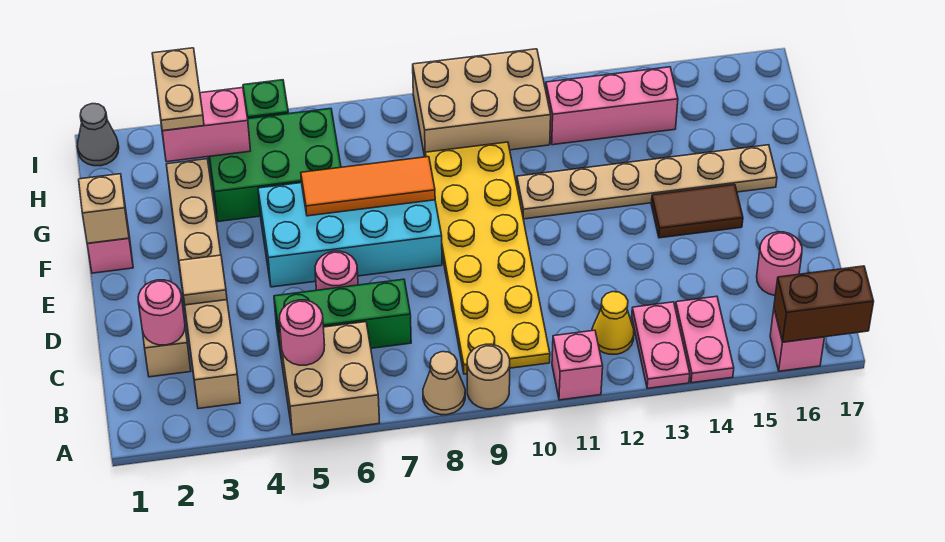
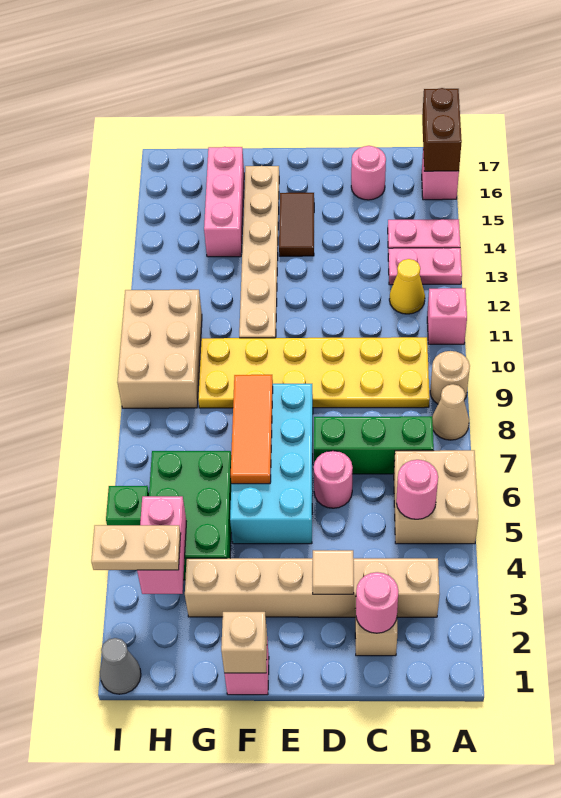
green brick C5:C7 level 1 -> green brick B7:D7 level 1
pink brick H12:H14 level 1 -> pink brick G14:G16 level 1

